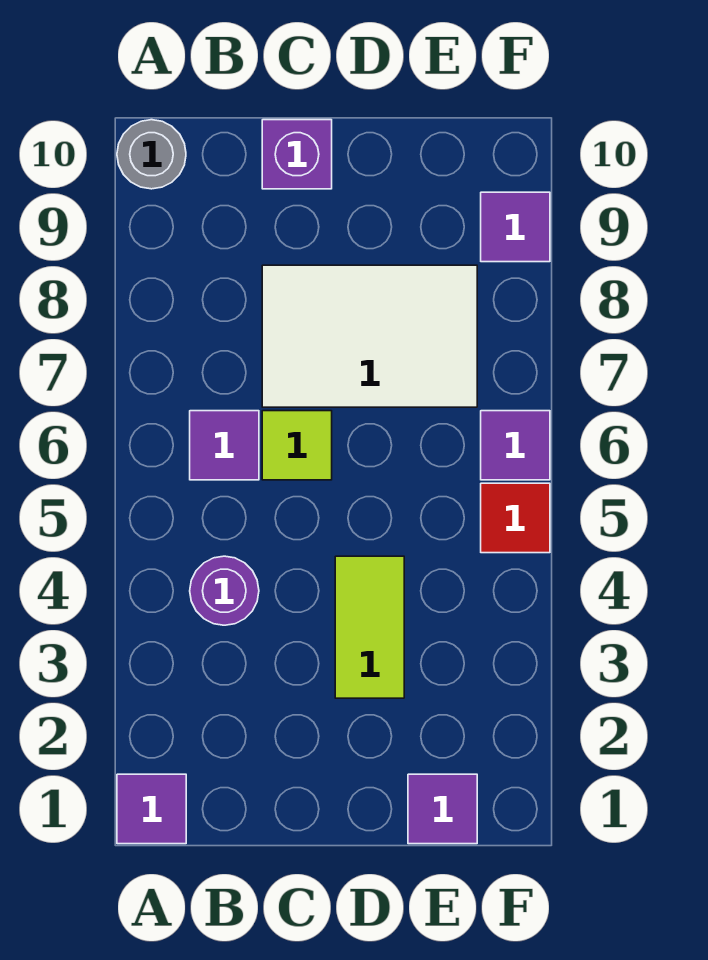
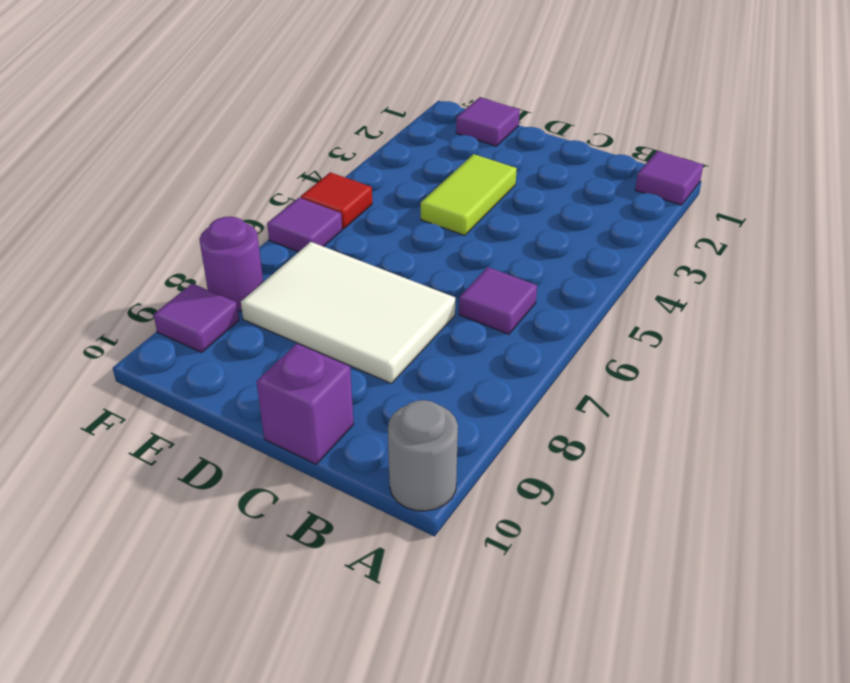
purple round brick B4 level 1 -> purple round brick F8 level 1
lime tile C6 level 1 -> none

